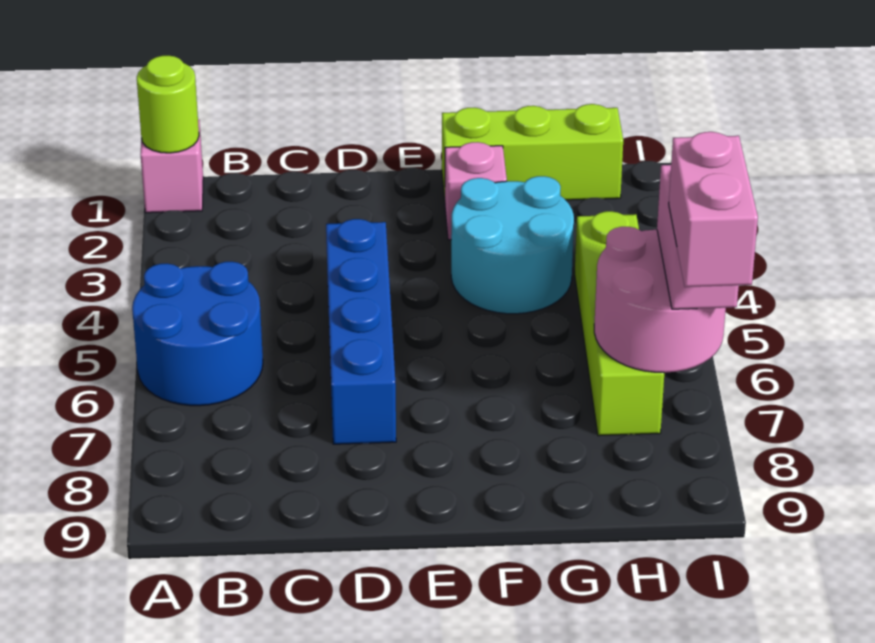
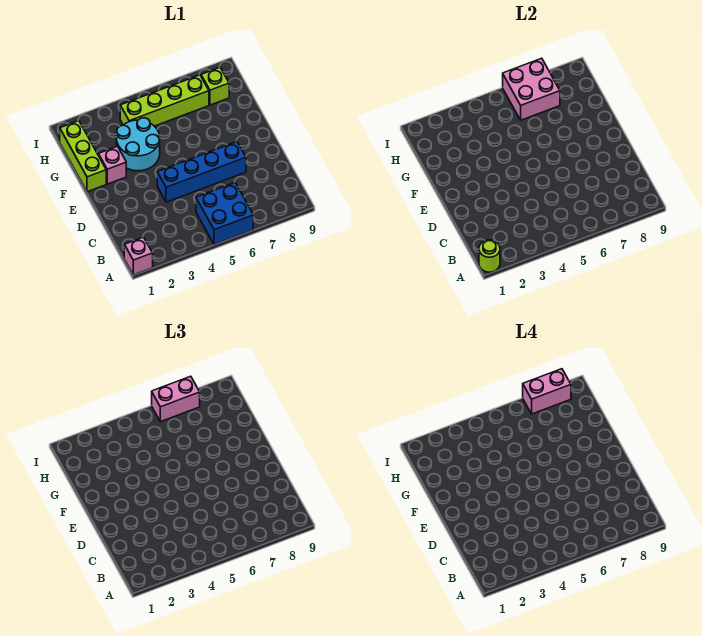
blue round brick A5:B6 level 1 -> blue brick A5:B6 level 1
pink round brick H6:I7 level 2 -> pink brick H6:I7 level 2
none -> lime brick H8 level 1

